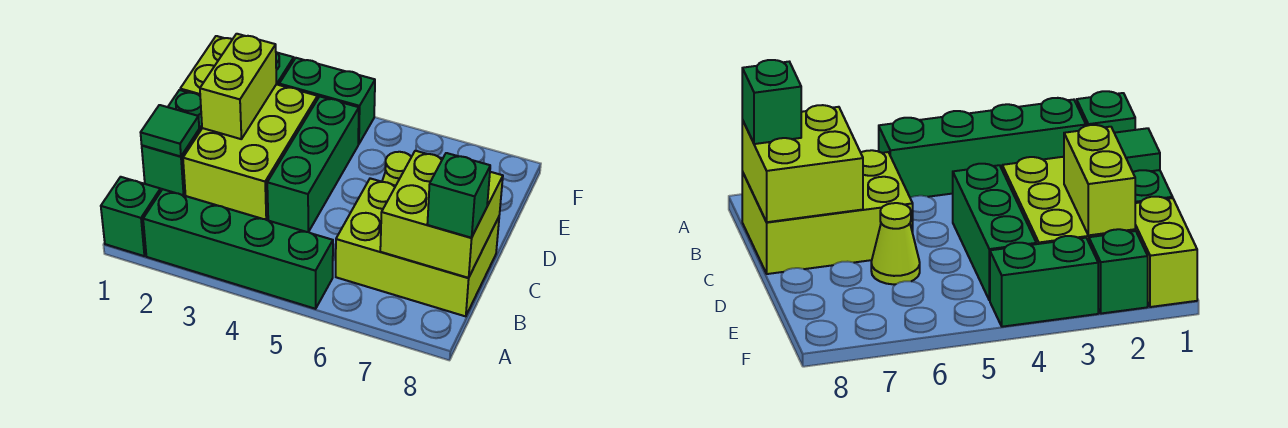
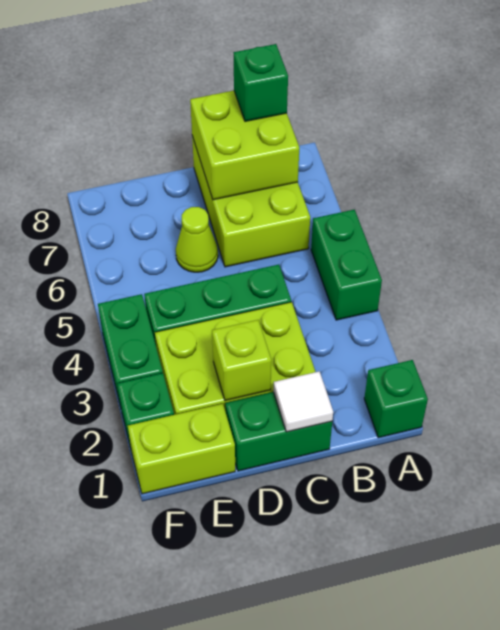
green brick A2:A5 level 1 -> green brick A4:A5 level 1
green tile C1 level 2 -> white tile C1 level 2
lime brick D2:E2 level 2 -> lime brick D2 level 2

